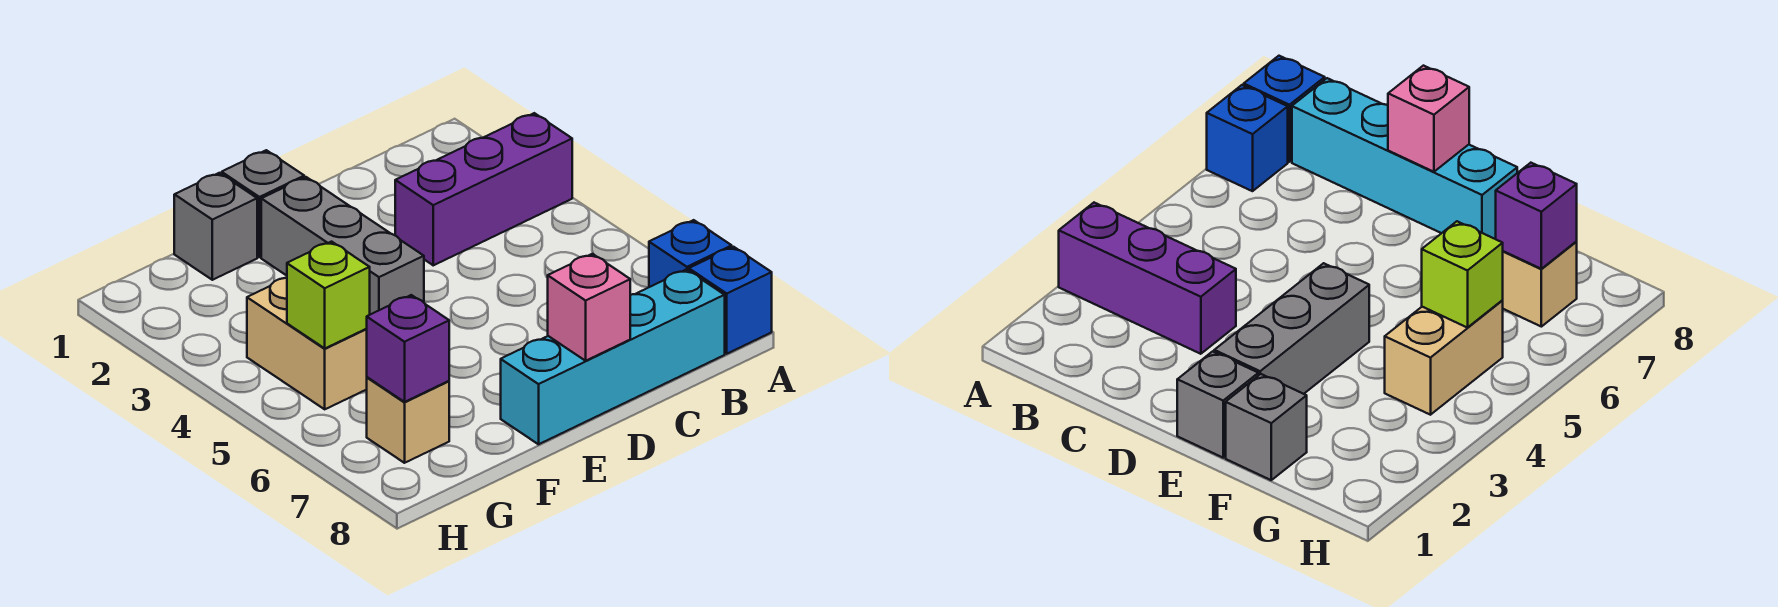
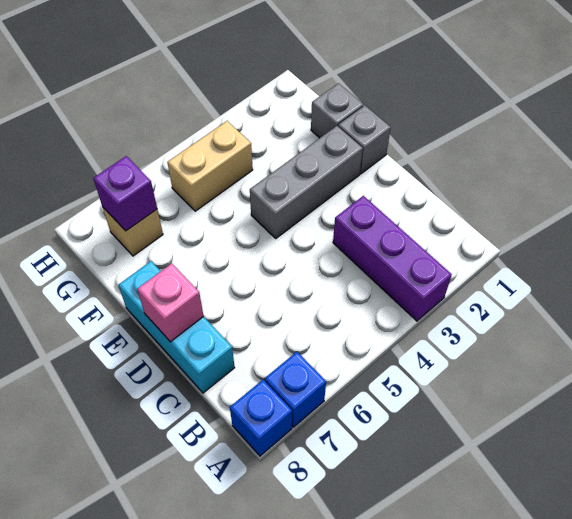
cyan brick B8:E8 level 1 -> cyan brick C8:E8 level 1
lime brick G5 level 2 -> none

